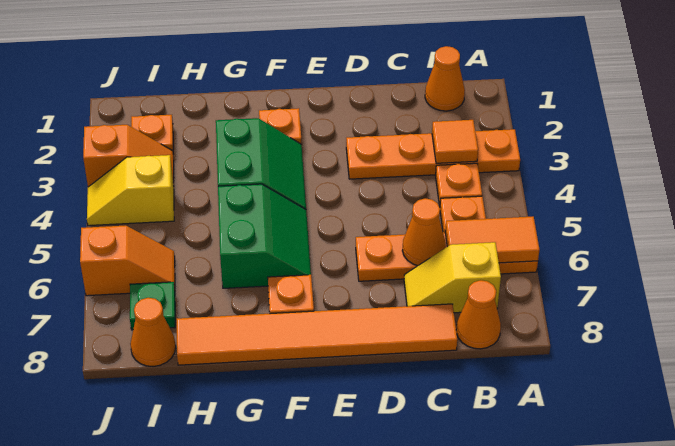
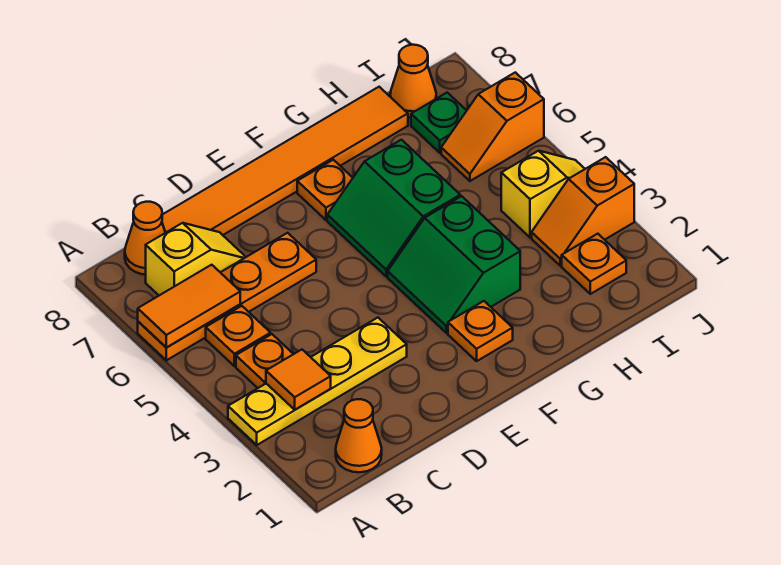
orange plate A3:D3 level 1 -> yellow plate A3:D3 level 1
orange cone C6 level 2 -> none

